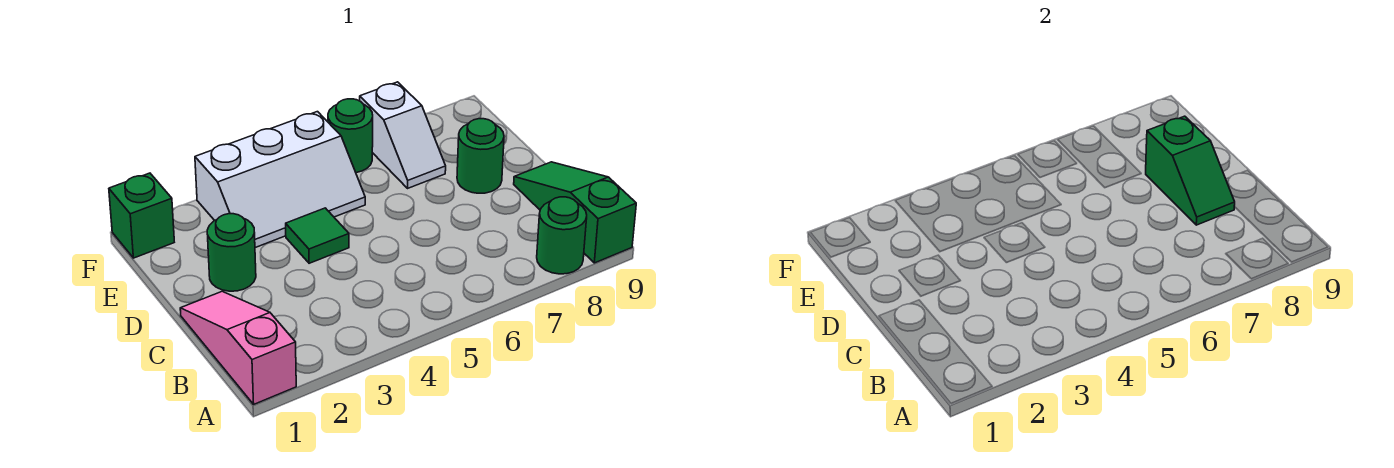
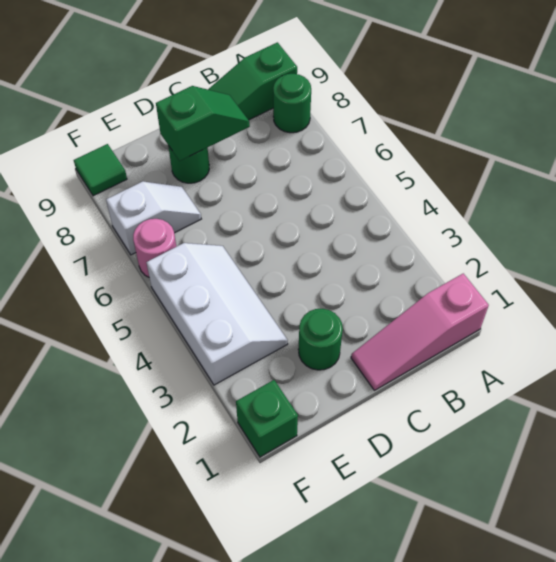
green tile D4 level 1 -> green tile F9 level 1
green round brick F6 level 1 -> pink round brick F6 level 1

